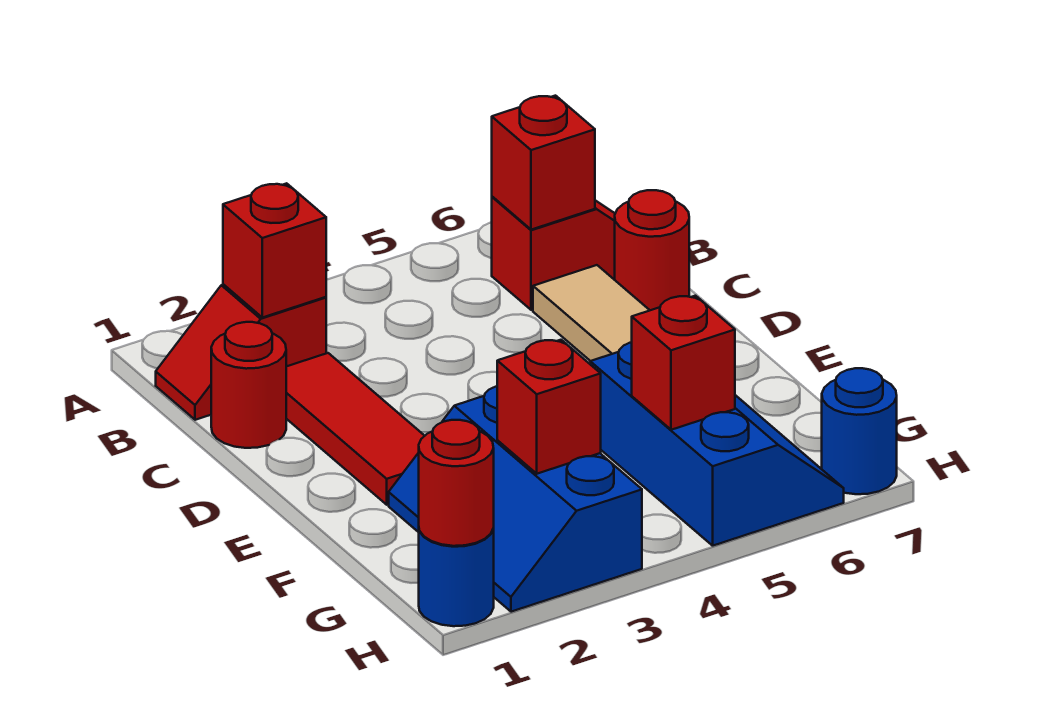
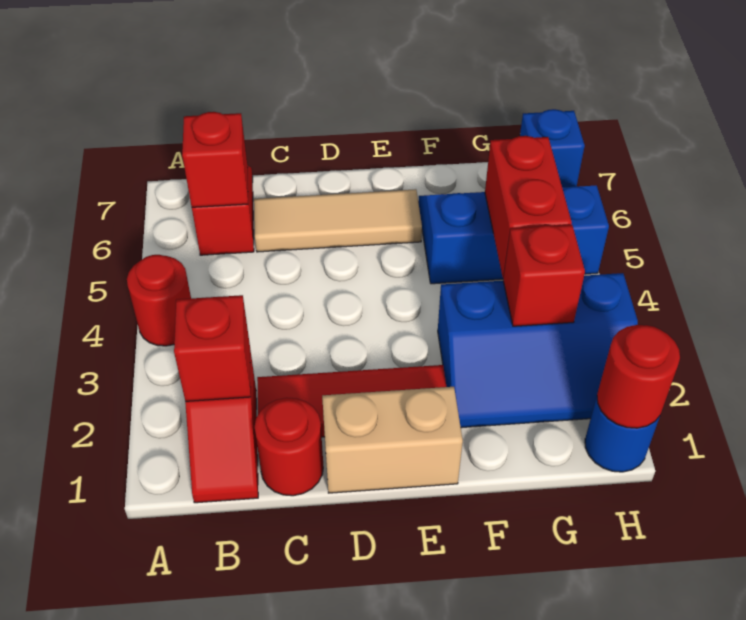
red round brick C7 level 1 -> red round brick A4 level 1
none -> tan brick D1:E1 level 1
red brick G5 level 2 -> red brick G4:G5 level 2
blue round brick H7 level 1 -> blue brick H7 level 1

